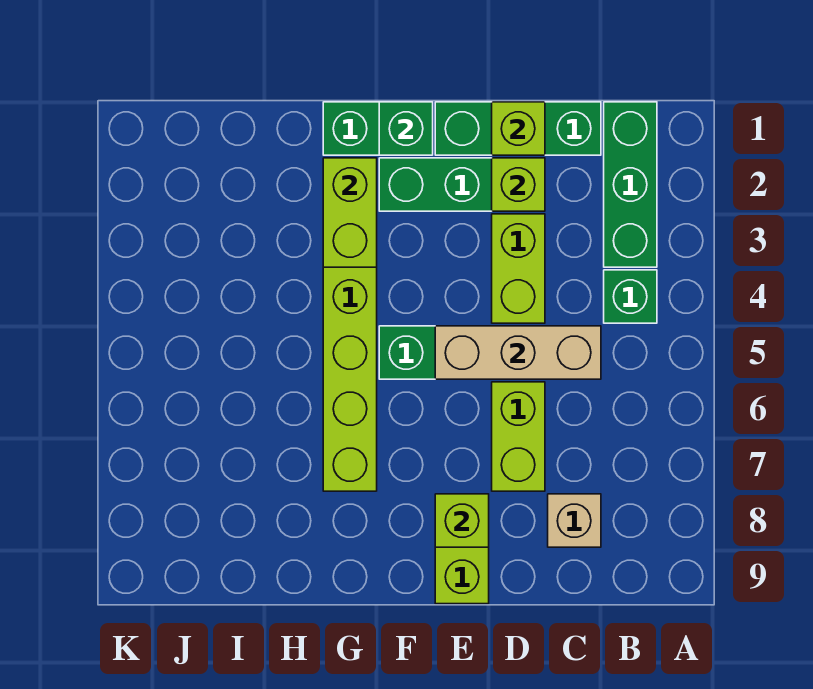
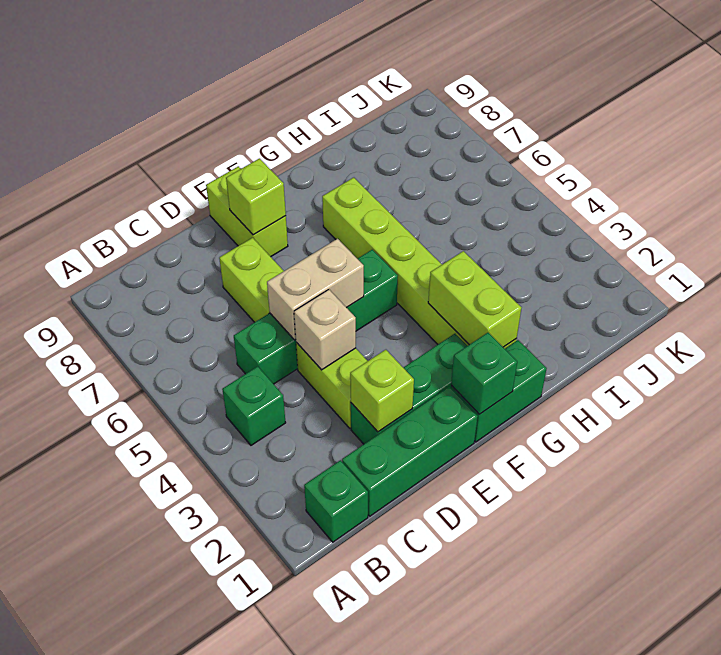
green brick B1:B3 level 1 -> green brick B1 level 1
tan brick C5:E5 level 2 -> tan brick D5:E5 level 2
tan brick C8 level 1 -> tan brick D4 level 2
lime brick D1 level 2 -> none

